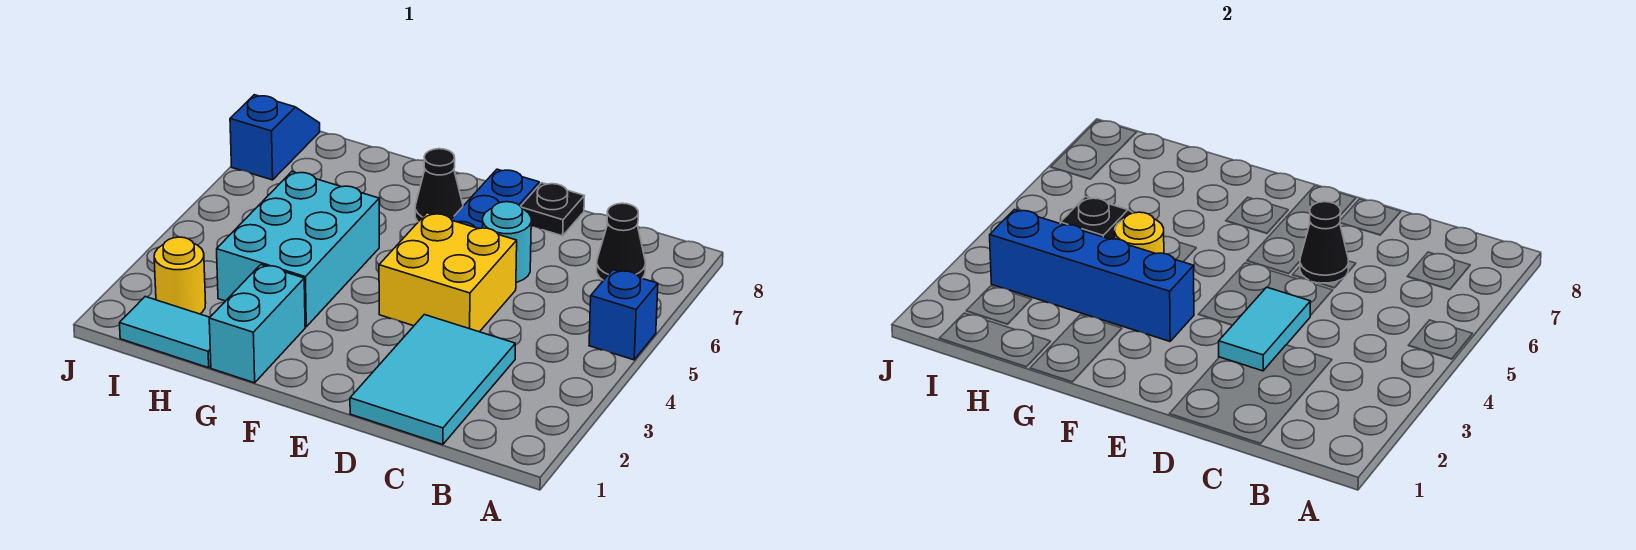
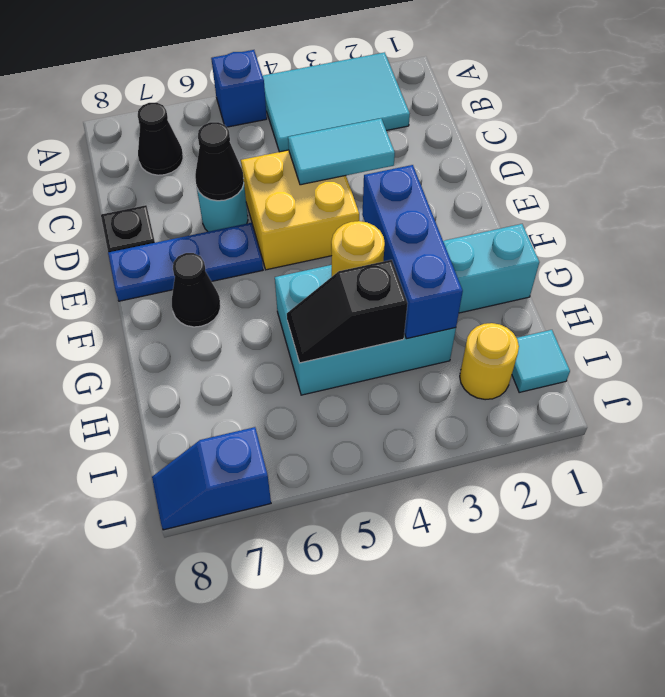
cyan tile C1:D3 level 1 -> cyan tile A2:B4 level 1
blue brick F3:I3 level 2 -> blue brick F3:H3 level 2
cyan tile H1:I1 level 1 -> cyan tile I1 level 1

